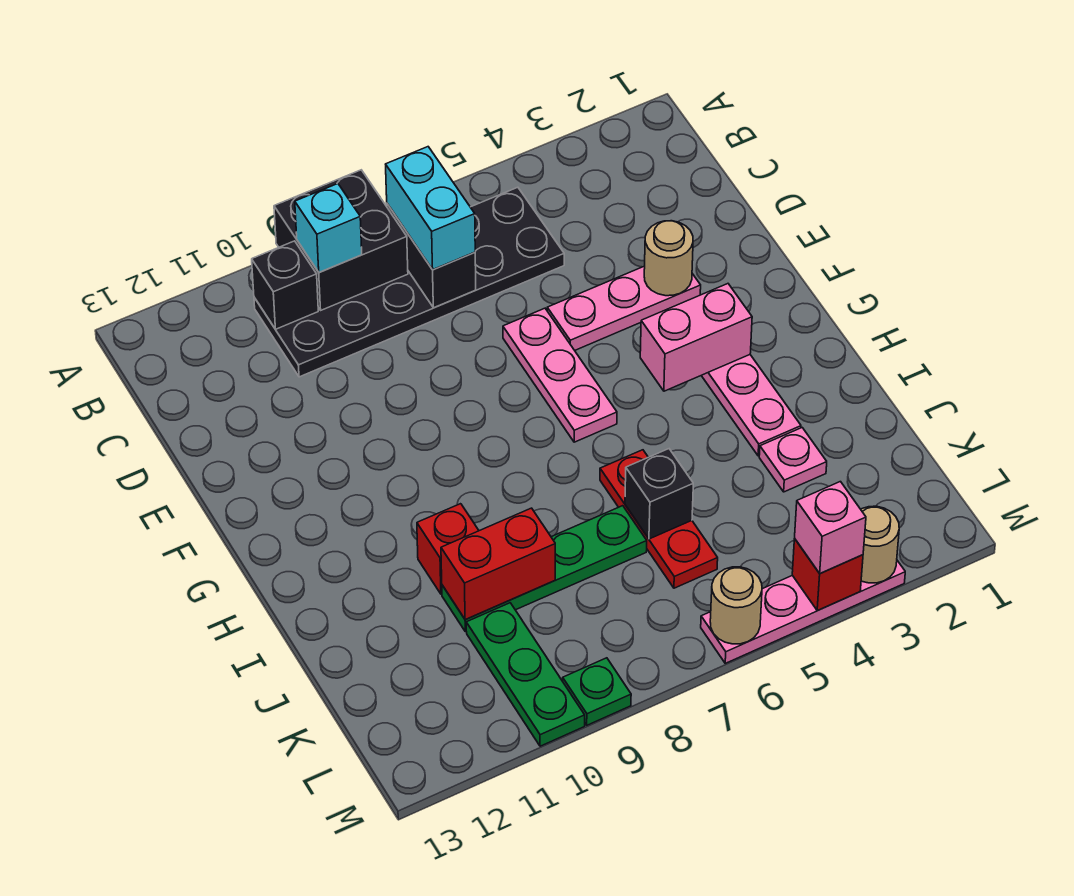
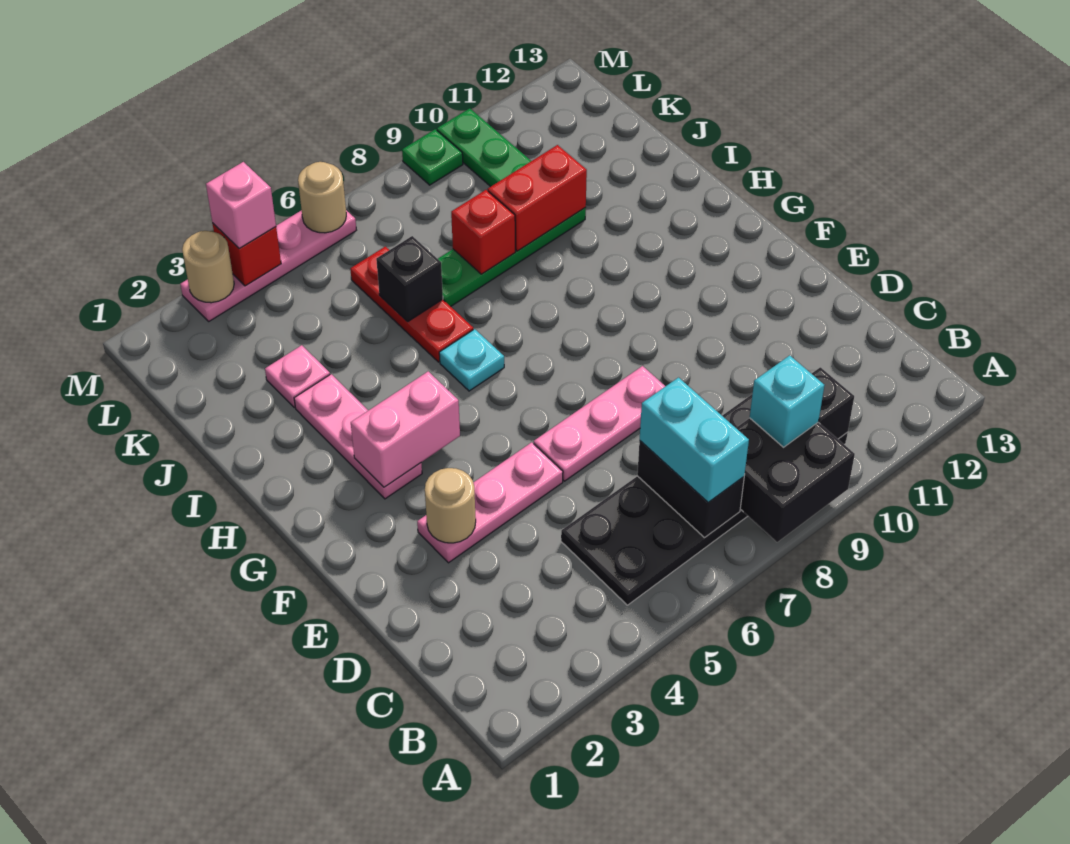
pink plate E6:G6 level 1 -> pink plate E6:E8 level 1
none -> cyan plate H6 level 1
red brick I10 level 1 -> red brick J8 level 2

